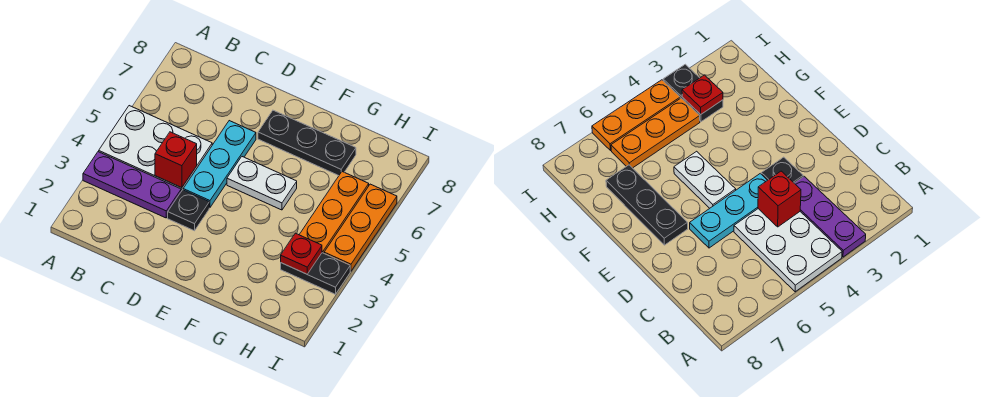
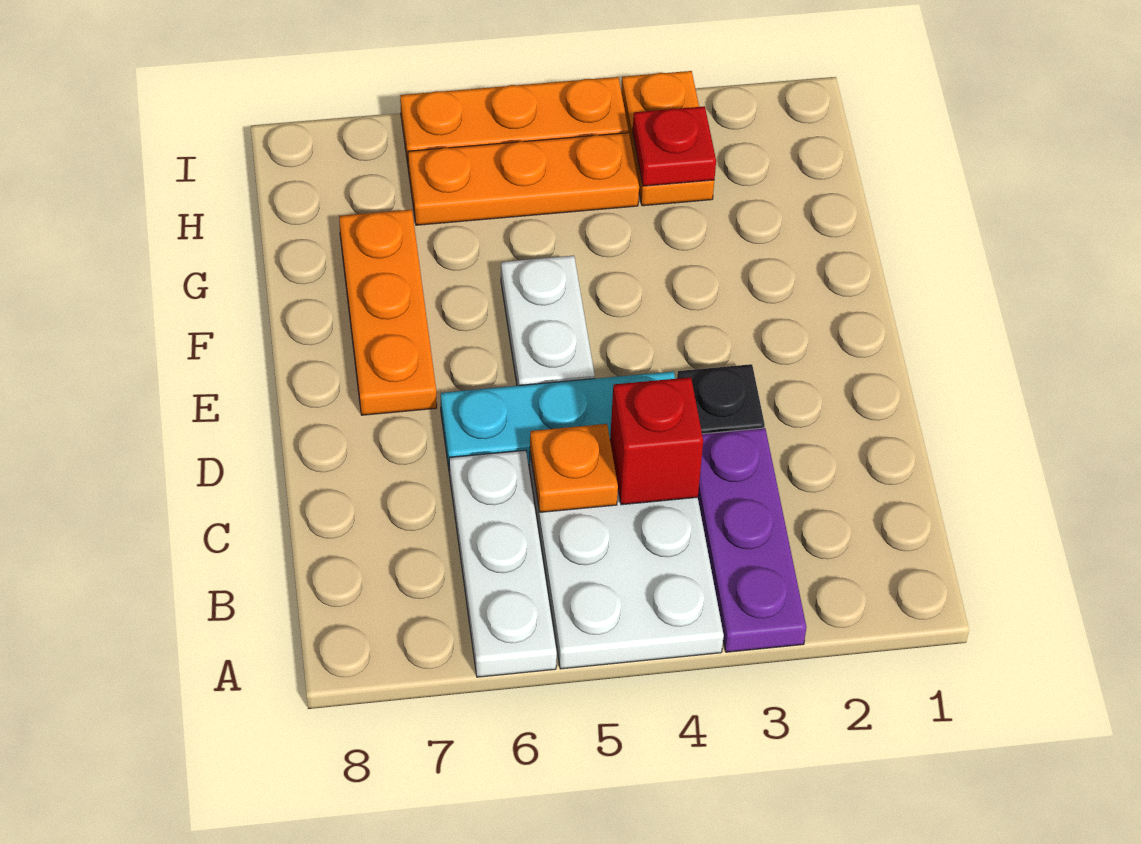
none -> white plate A6:C6 level 1
none -> orange plate C5 level 2
black plate E7:G7 level 1 -> orange plate E7:G7 level 1
black plate H3:I3 level 1 -> orange plate H3:I3 level 1

